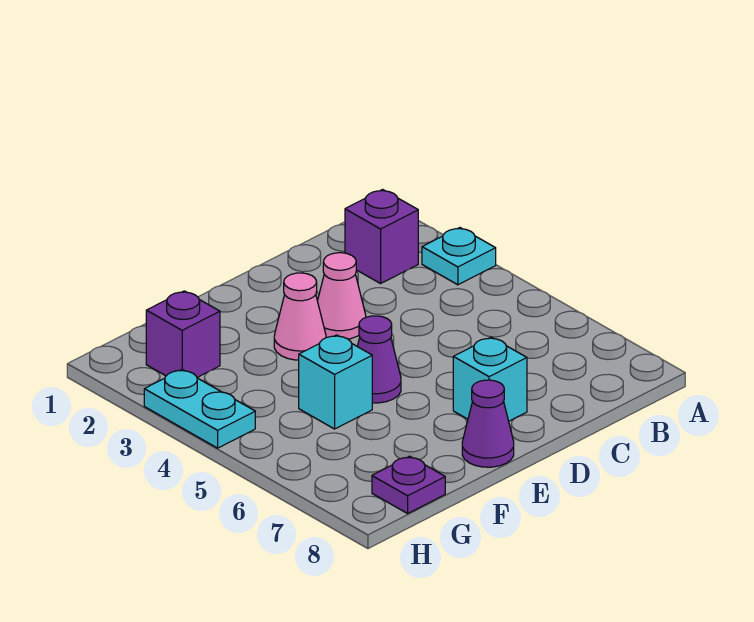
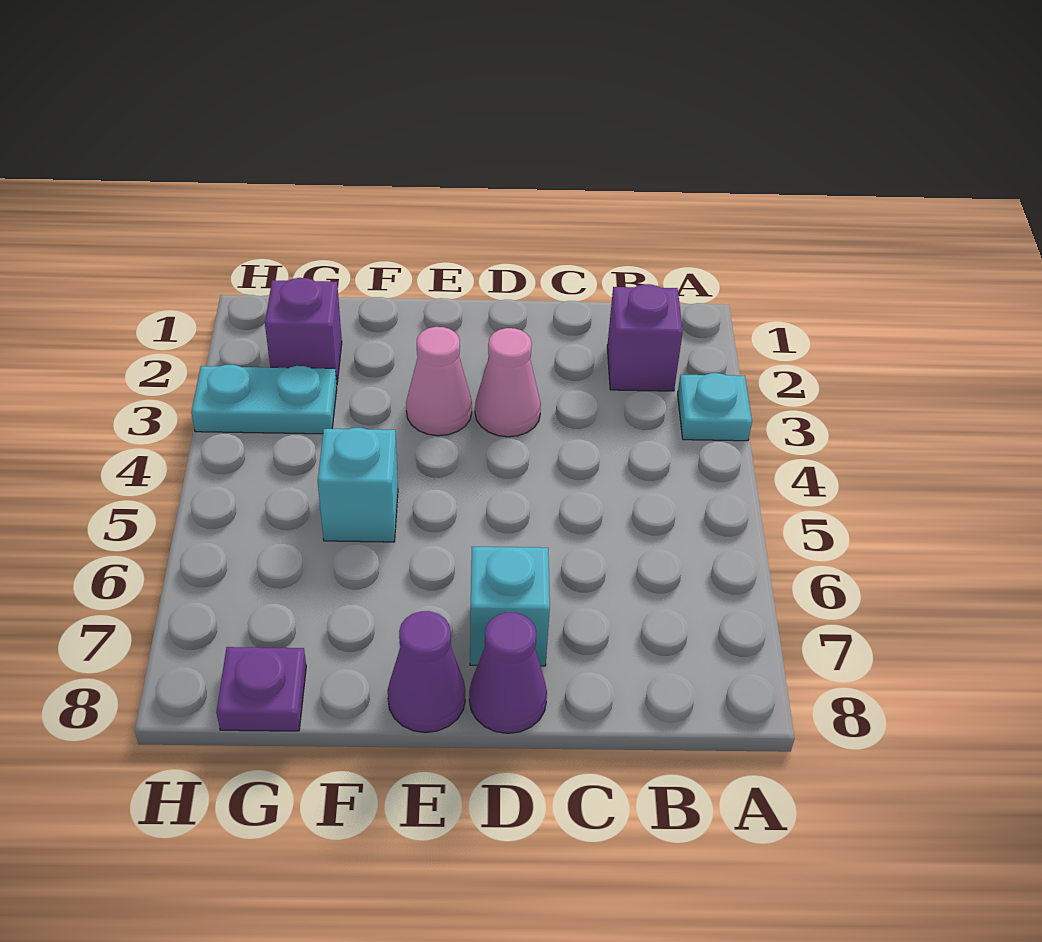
purple cone E5 level 1 -> purple cone D8 level 1
cyan plate H3:H4 level 1 -> cyan plate G3:H3 level 1

